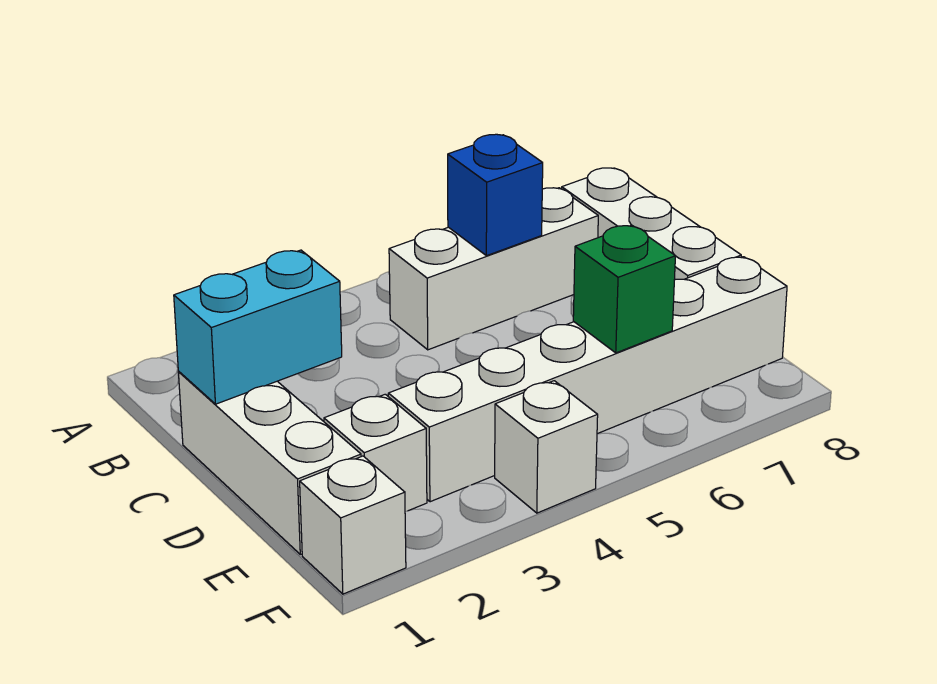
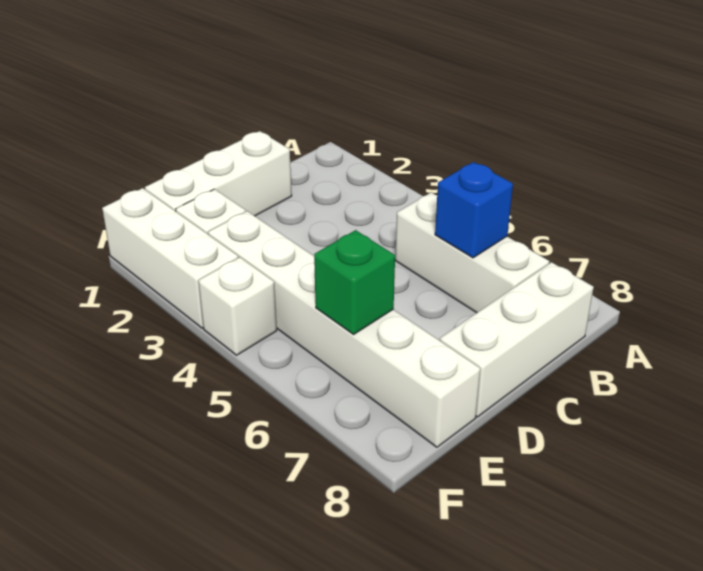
cyan brick C1:C2 level 2 -> none
white brick F1 level 1 -> white brick F1:F3 level 1

